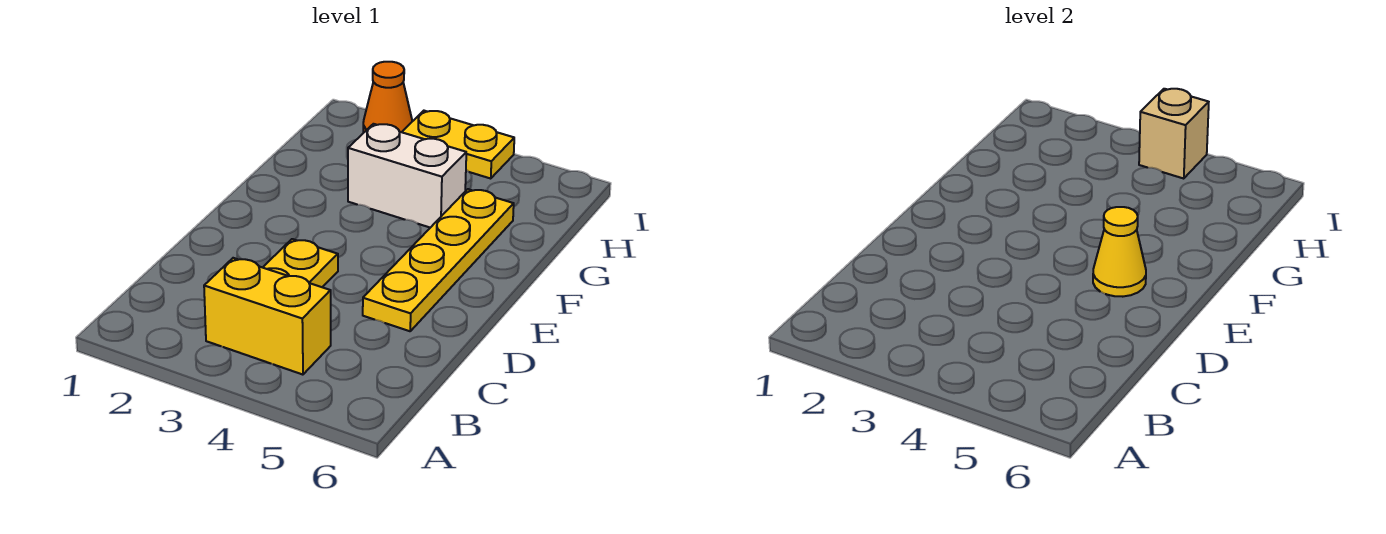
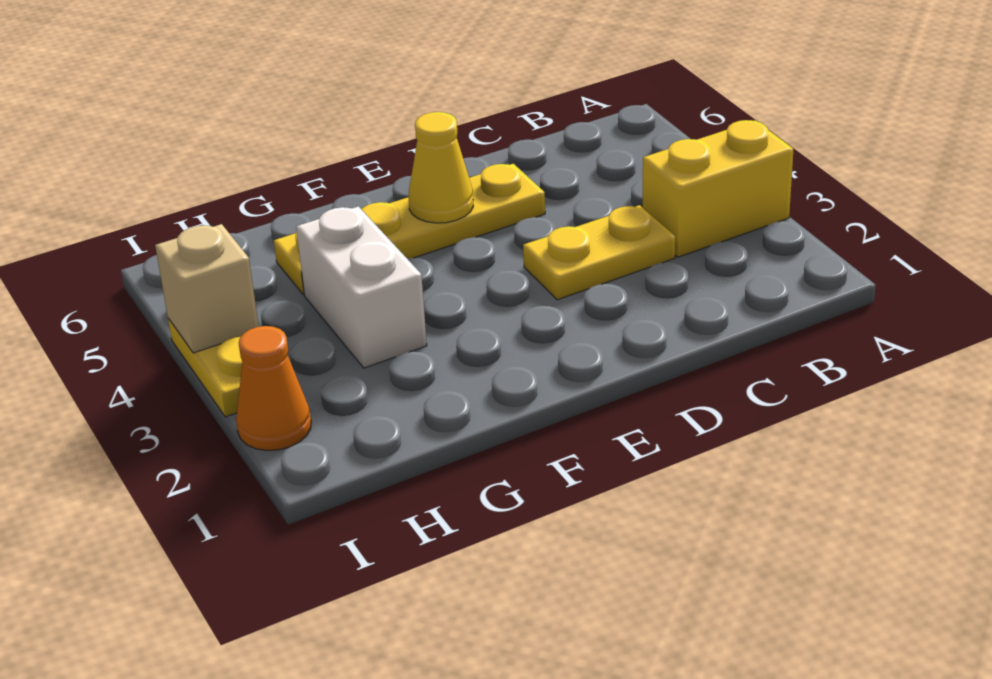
yellow brick B3:B4 level 1 -> yellow brick A3:B3 level 1

